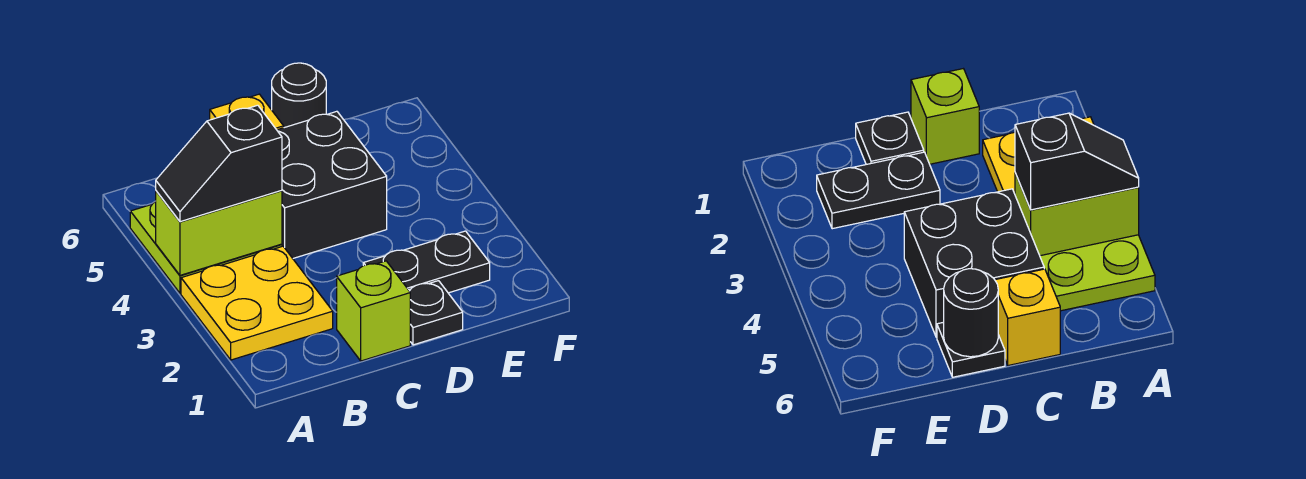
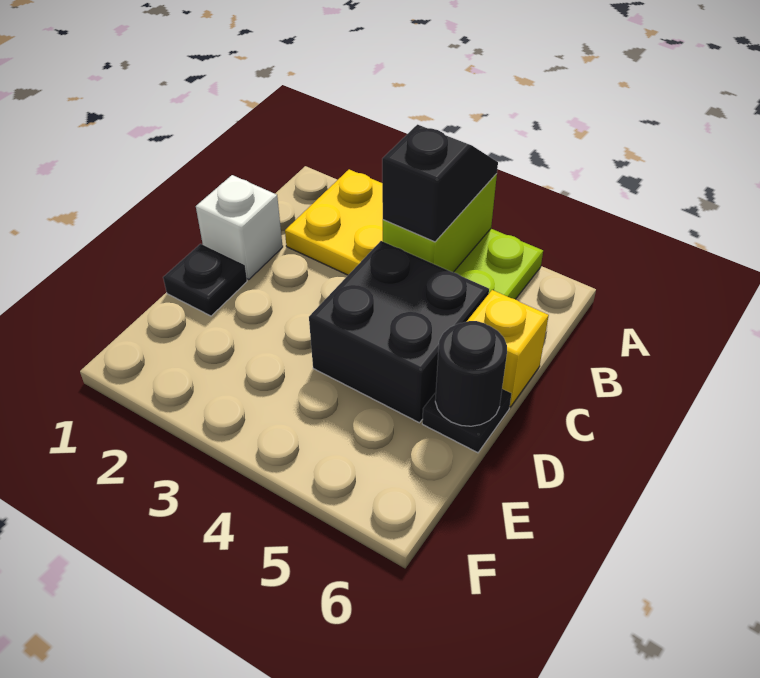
lime brick C1 level 1 -> white brick C1 level 1
black plate D2:E2 level 1 -> none

